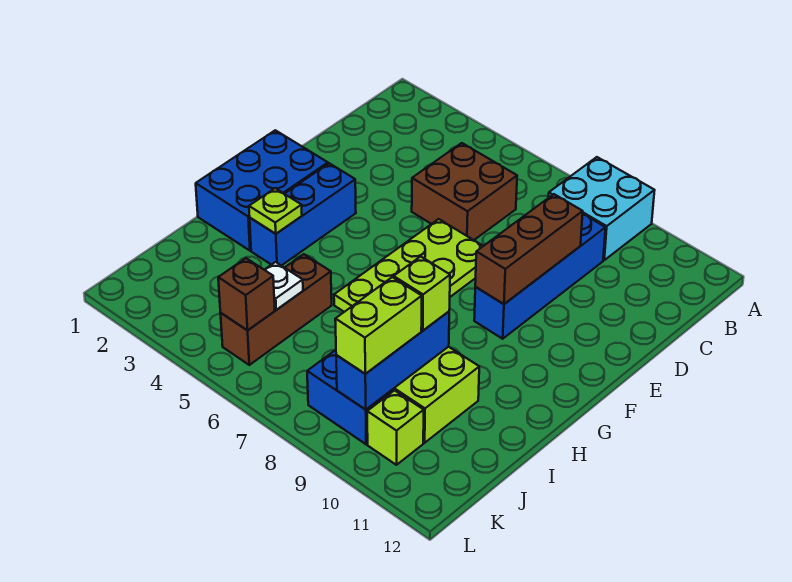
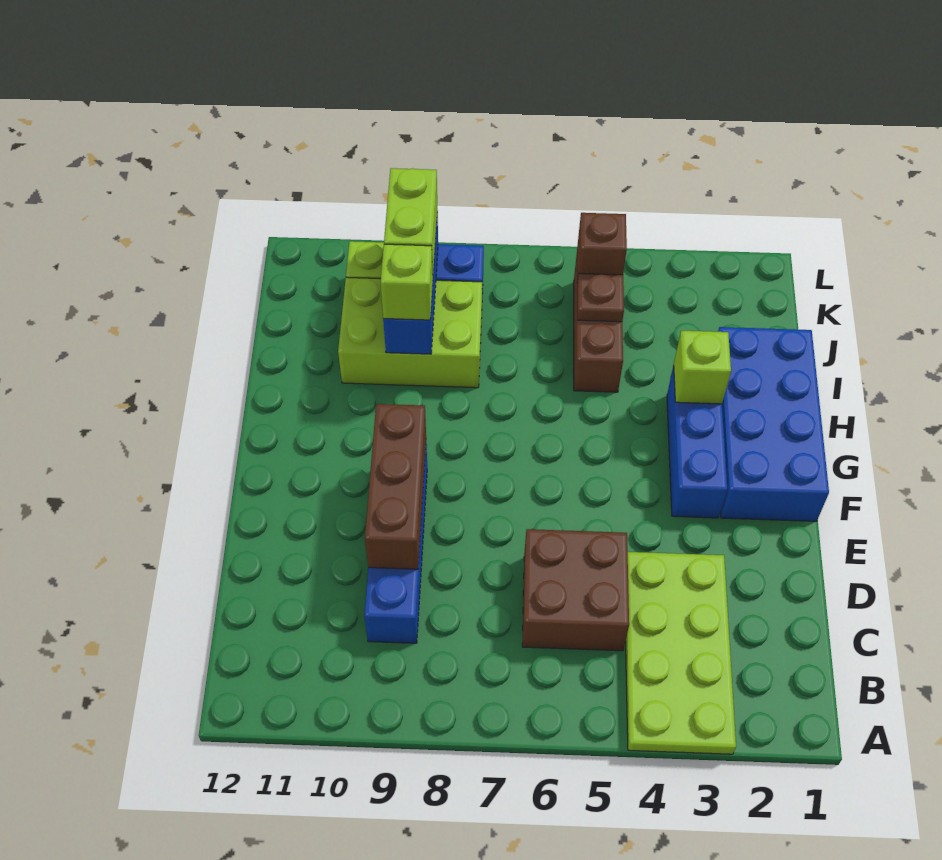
cyan brick A8:B9 level 1 -> none
lime plate E6:H7 level 1 -> lime plate A3:D4 level 1
blue brick F1:H2 level 1 -> blue brick F1:I2 level 1
lime plate H3 level 2 -> lime brick H3 level 2
white plate J5 level 2 -> brown plate J5 level 2

